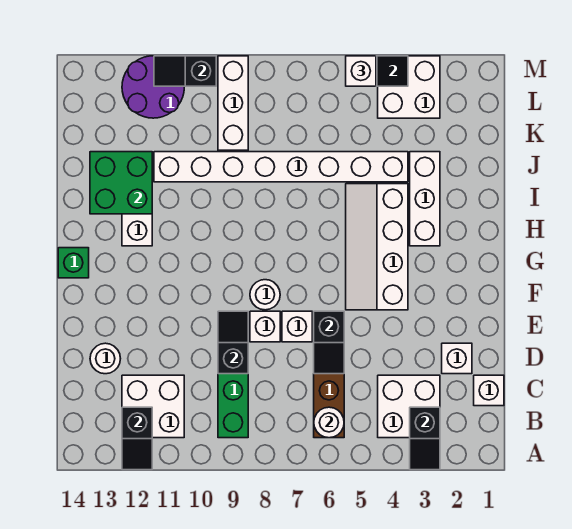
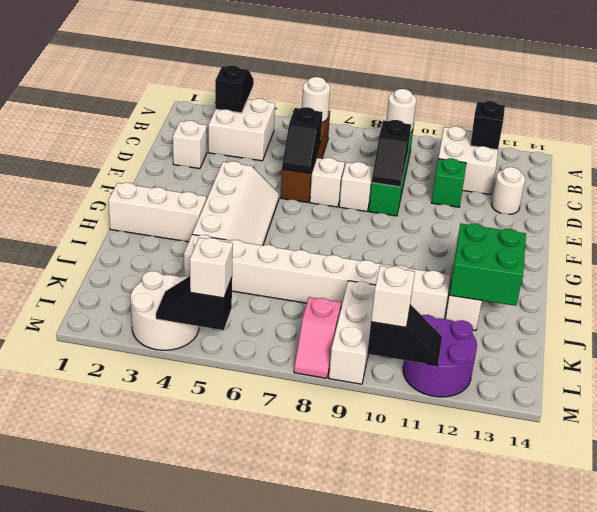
white brick C1 level 1 -> white brick M10 level 3
black slope D6:E6 level 2 top E -> black slope D6:E6 level 2 top D
white round brick F8 level 1 -> white round brick B9 level 2
green brick G14 level 1 -> green brick D11 level 1
white brick H3:J3 level 1 -> white brick H1:H3 level 1
white brick L3:M4 level 1 -> white round brick L3:M4 level 1
none -> pink slope L8:M8 level 1 top L

